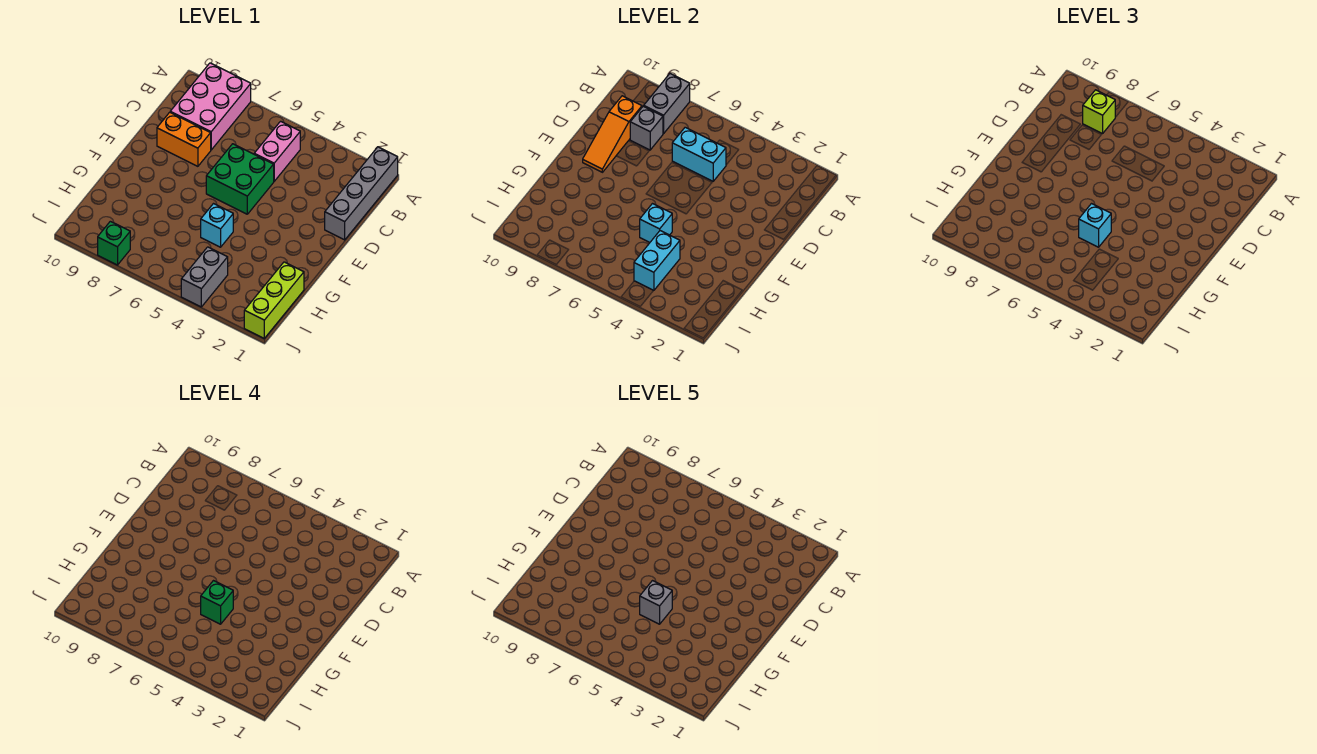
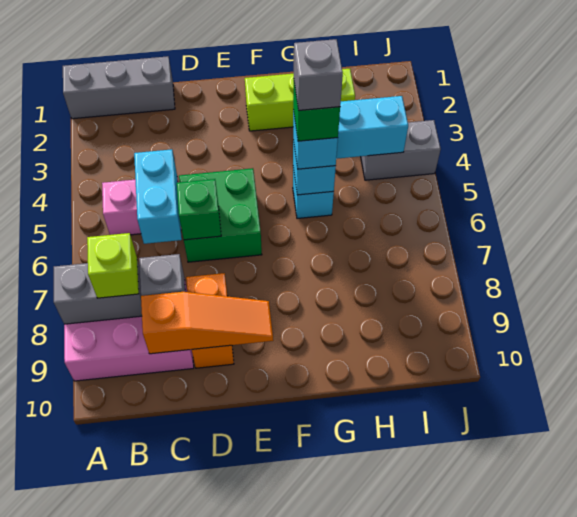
grey brick A1:D1 level 1 -> grey brick A1:C1 level 1
lime brick H1:J1 level 1 -> lime brick F2:H2 level 1
green brick J8 level 1 -> green brick D6 level 2

